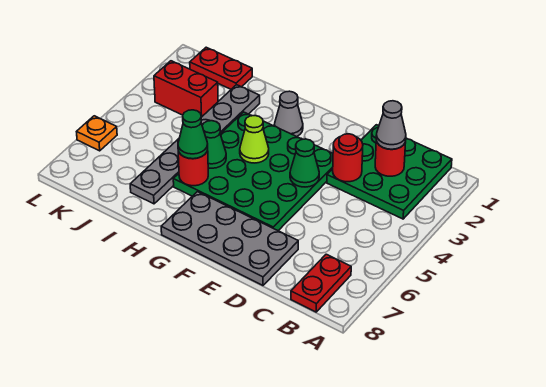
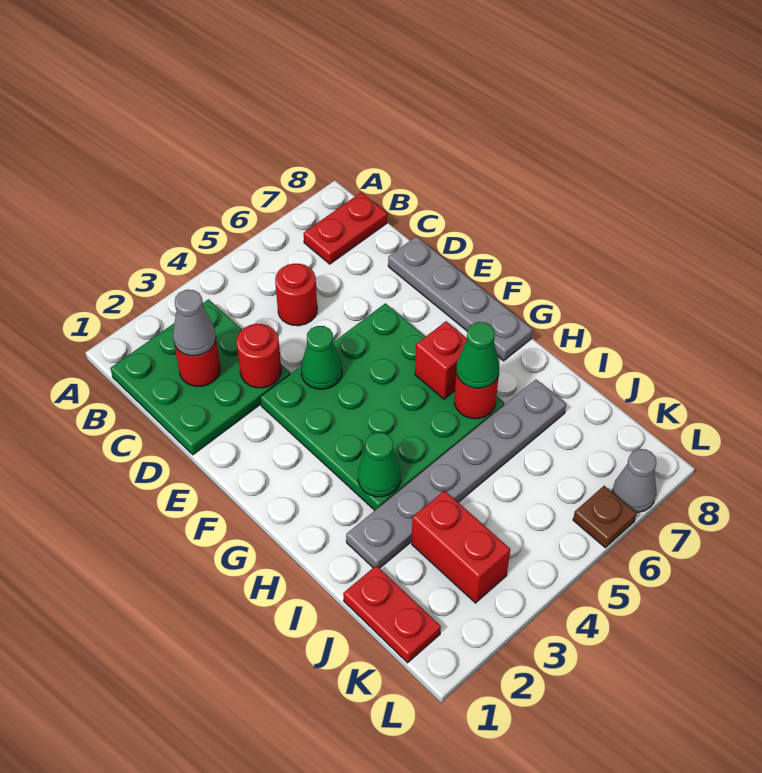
none -> red round brick C5 level 1
grey plate D7:G8 level 1 -> grey plate D8:G8 level 1
grey cone G2 level 1 -> grey cone L7 level 1
lime cone G4 level 2 -> none
none -> red brick G6 level 2
green cone H5 level 2 -> green cone H3 level 2
orange plate L6 level 1 -> brown plate L6 level 1

